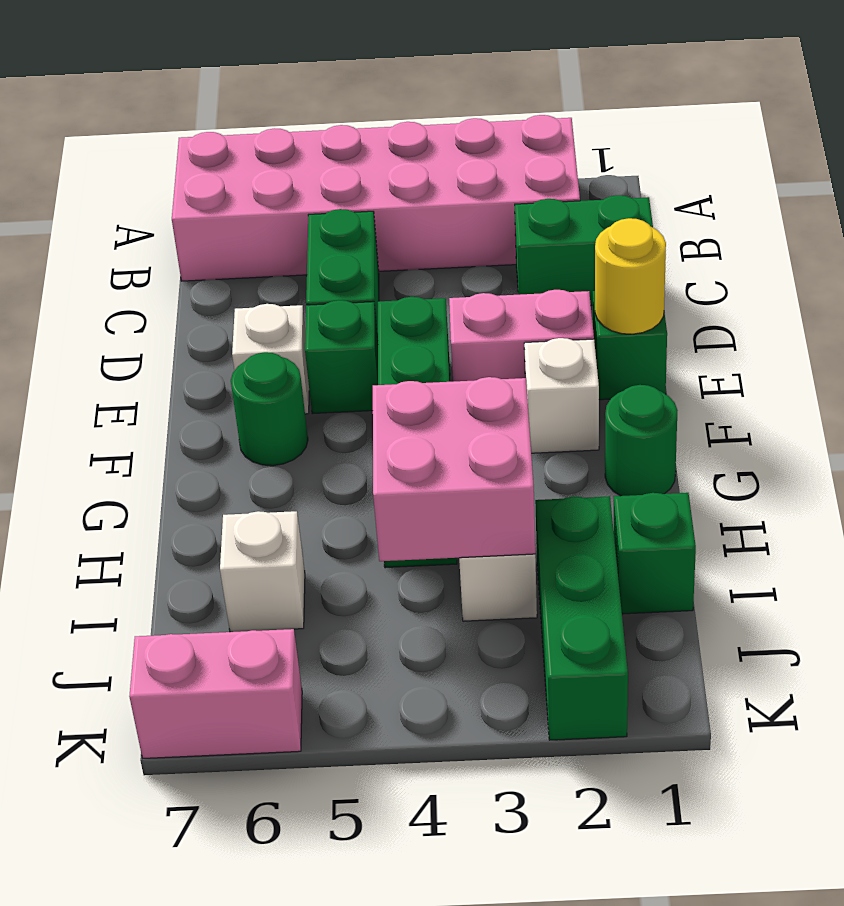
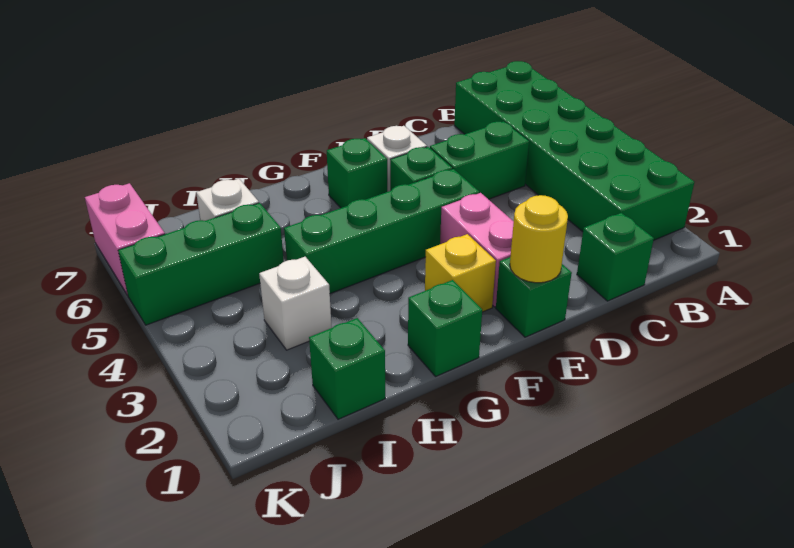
pink brick A2:B7 level 1 -> green brick A2:B7 level 1
green brick C1:C2 level 1 -> green brick C1 level 1
white brick F2 level 1 -> yellow brick F2 level 1
green round brick F6 level 1 -> green brick F6 level 1
green round brick G1 level 1 -> green brick G1 level 1
pink brick H3:I4 level 2 -> none
green brick I2:K2 level 1 -> green brick I5:K5 level 1

